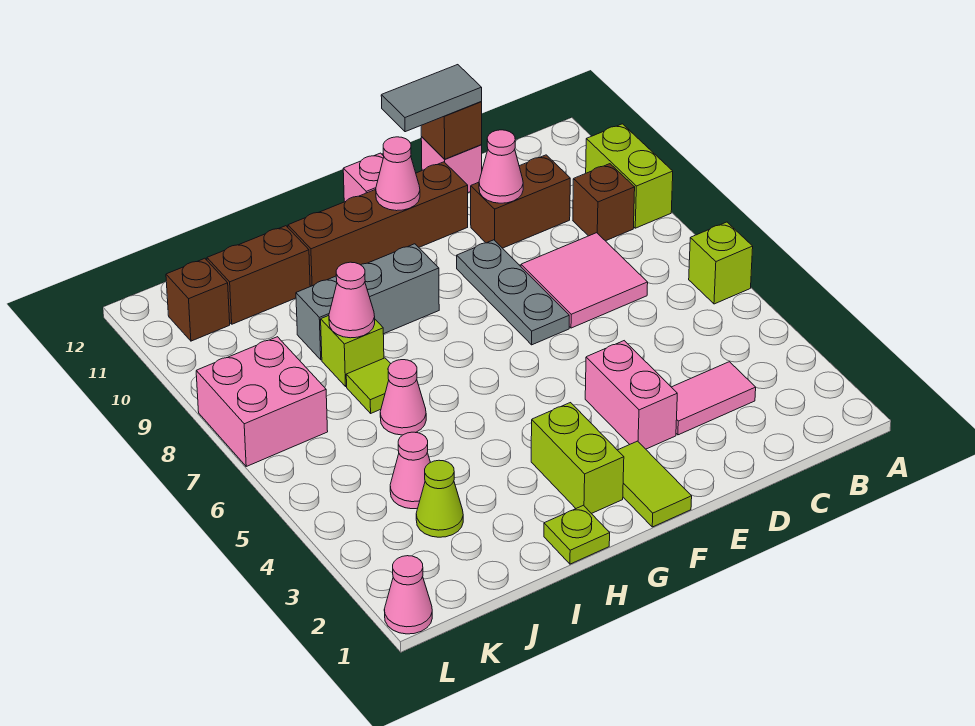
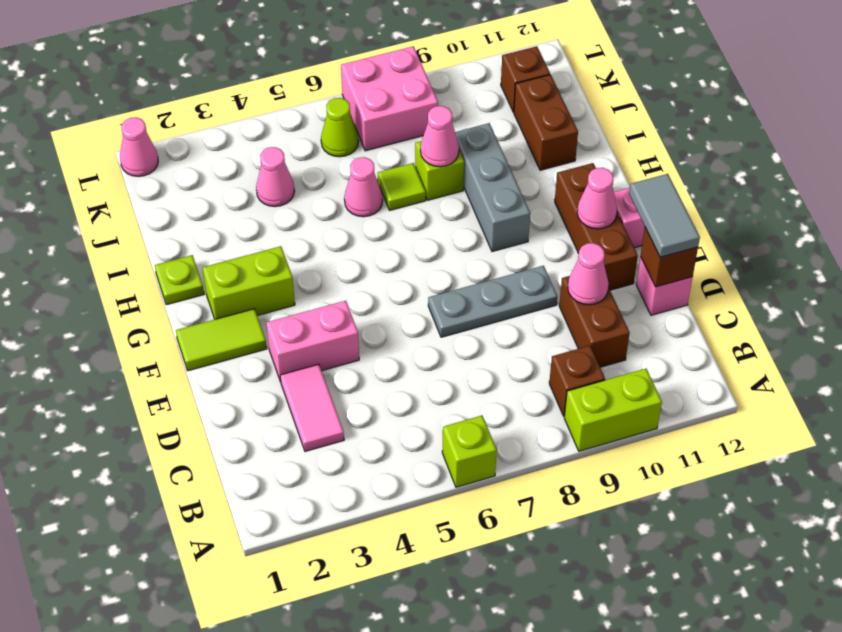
pink tile C7:D8 level 1 -> none
brown brick E11:H11 level 1 -> brown brick E11:G11 level 1
lime cone J3 level 1 -> lime cone K6 level 1

